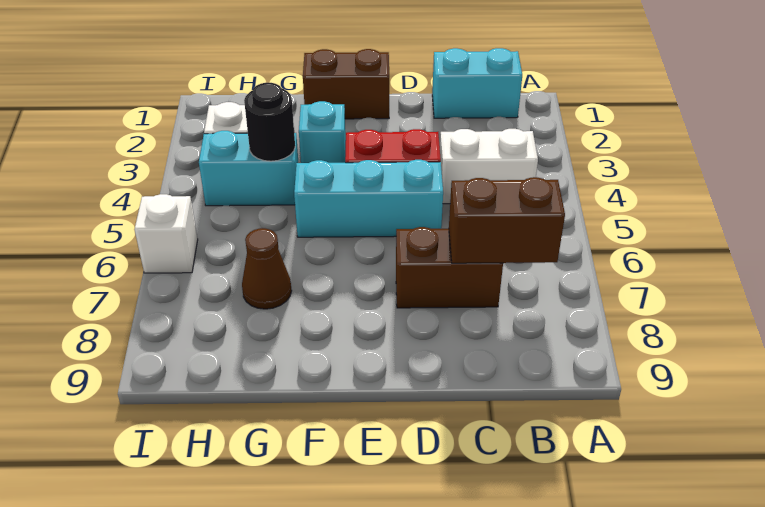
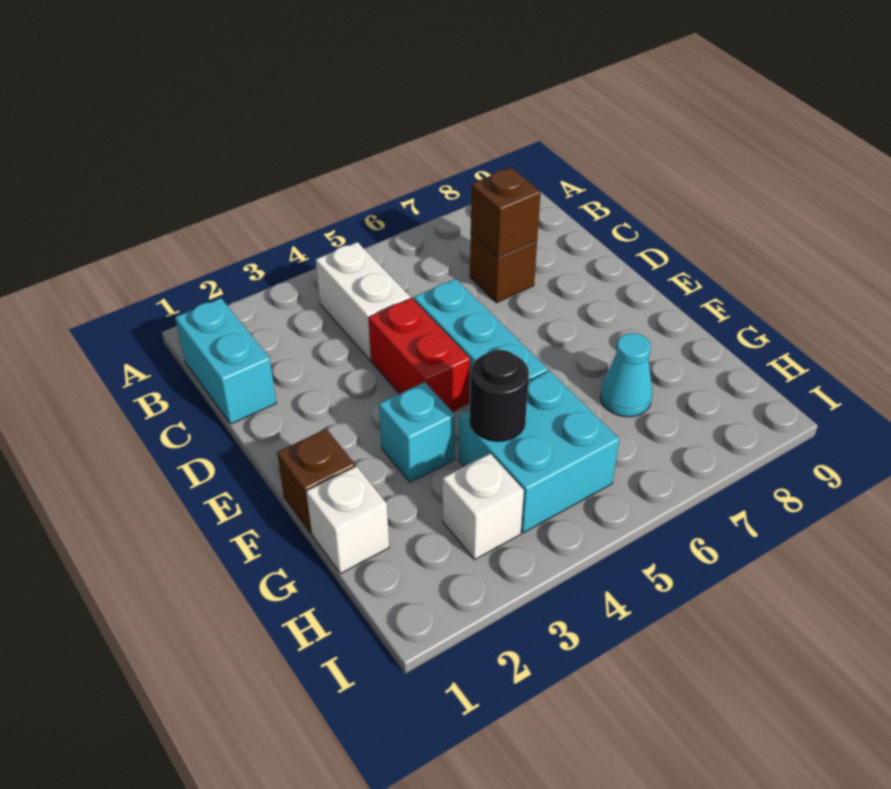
brown brick B7:C7 level 2 -> brown brick C7 level 2
brown brick C7:D7 level 1 -> brown brick C7 level 1
brown brick E1:F1 level 1 -> brown brick F1 level 1
cyan brick G4:H4 level 1 -> cyan brick G4:H5 level 1
brown cone G7 level 1 -> cyan cone G7 level 1
white brick I6 level 1 -> white brick G1 level 1

